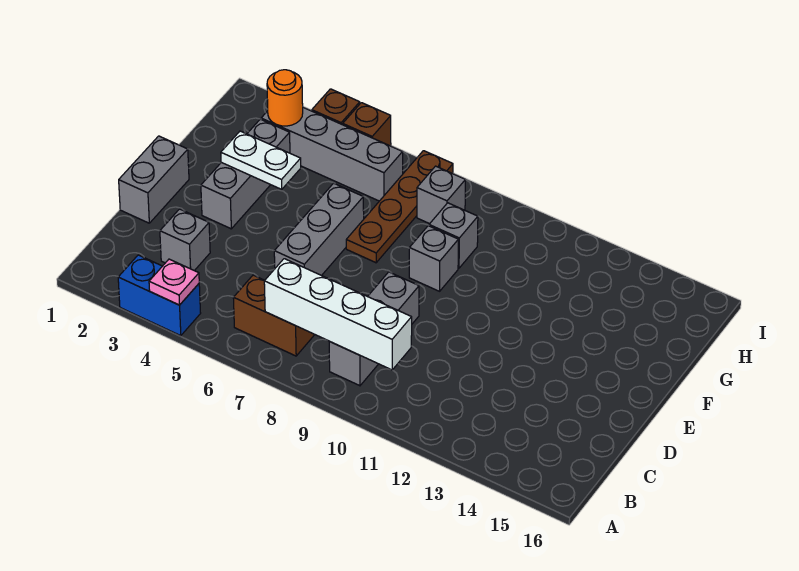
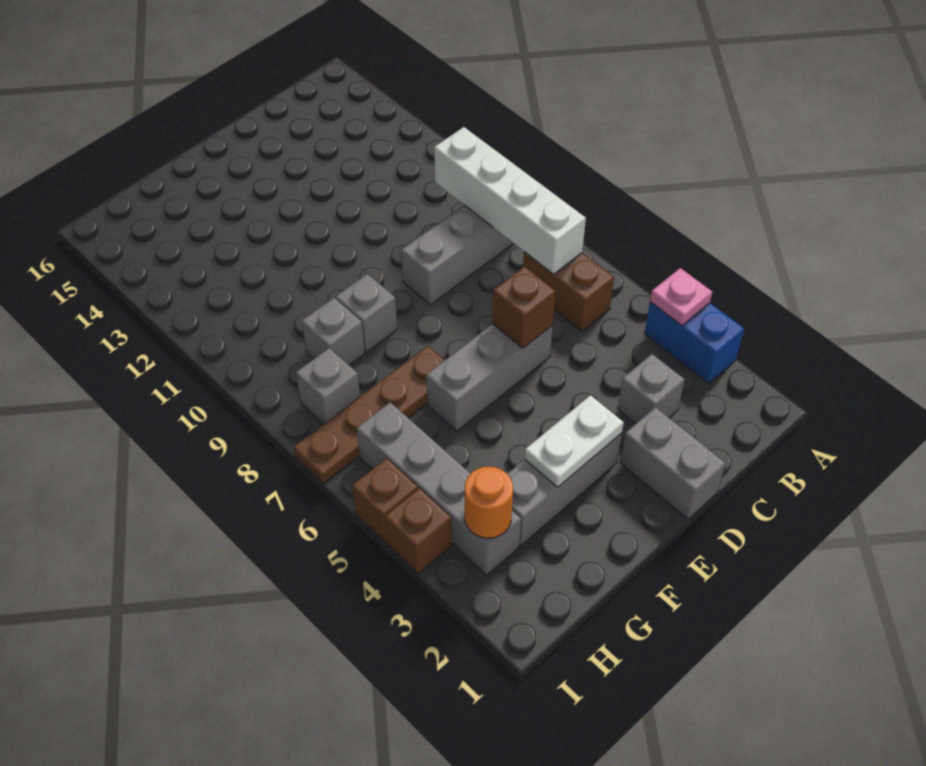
grey brick D1:E1 level 1 -> grey brick D1:D2 level 1
none -> brown brick D6 level 2
white plate F3:F4 level 2 -> white plate E3:F3 level 2

